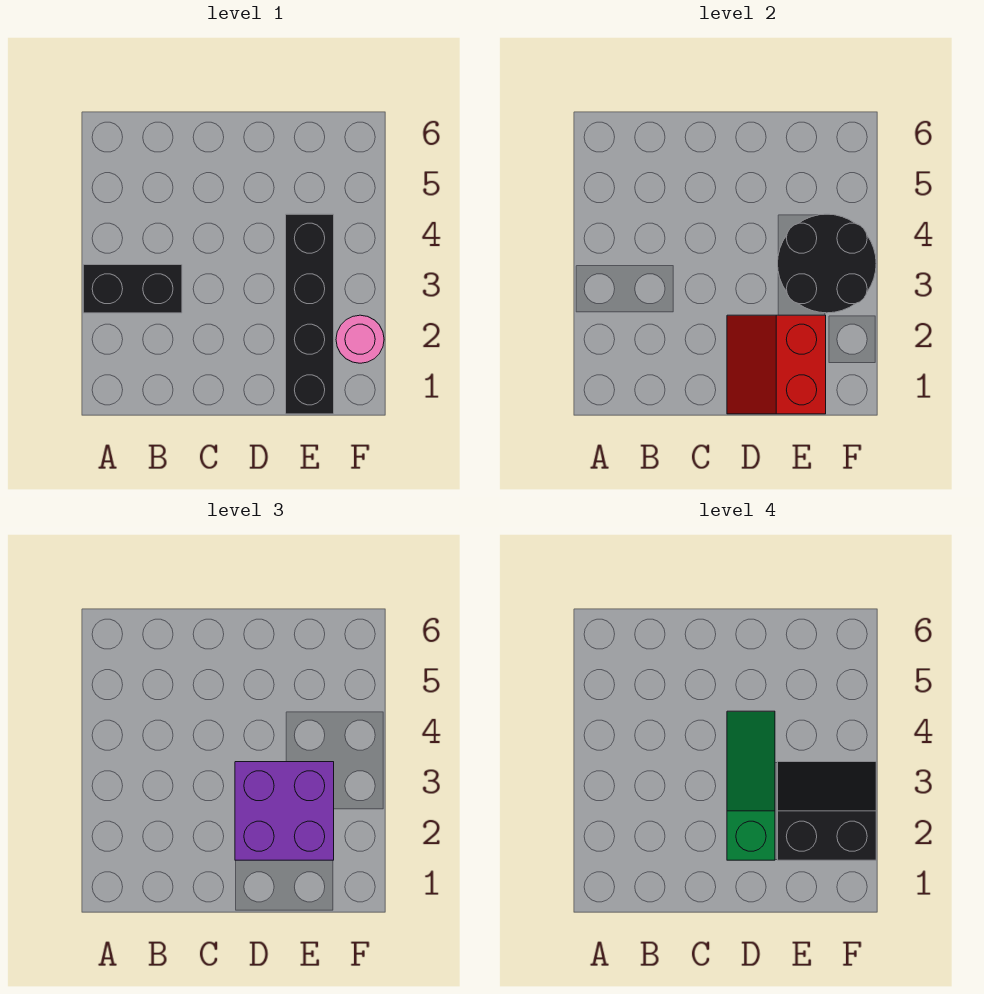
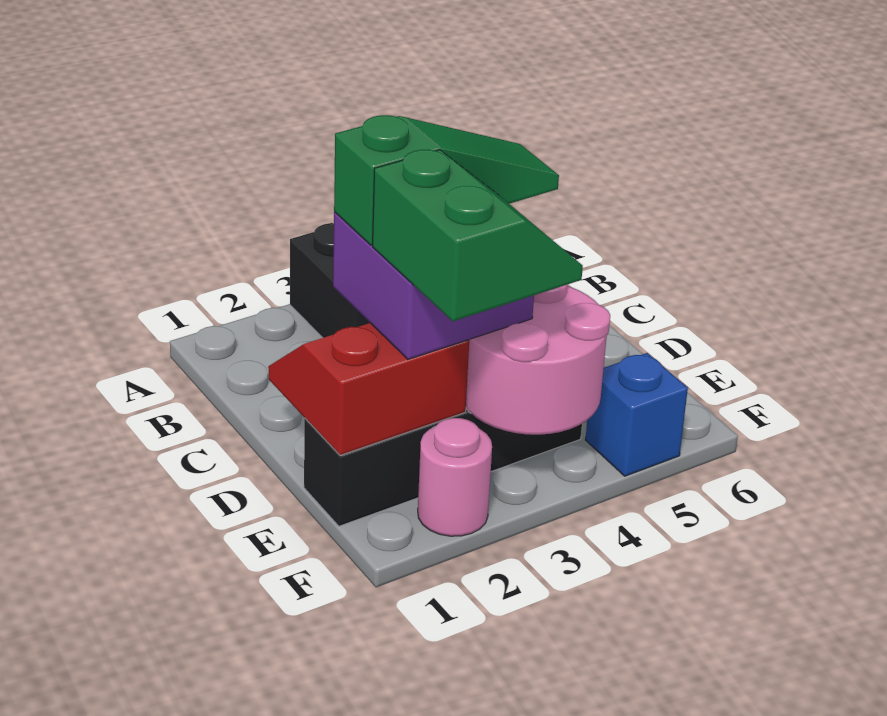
black slope E2:F3 level 4 top 2 -> green slope E2:F3 level 4 top 2
black round brick E3:F4 level 2 -> pink round brick E3:F4 level 2
none -> blue brick F5 level 1

